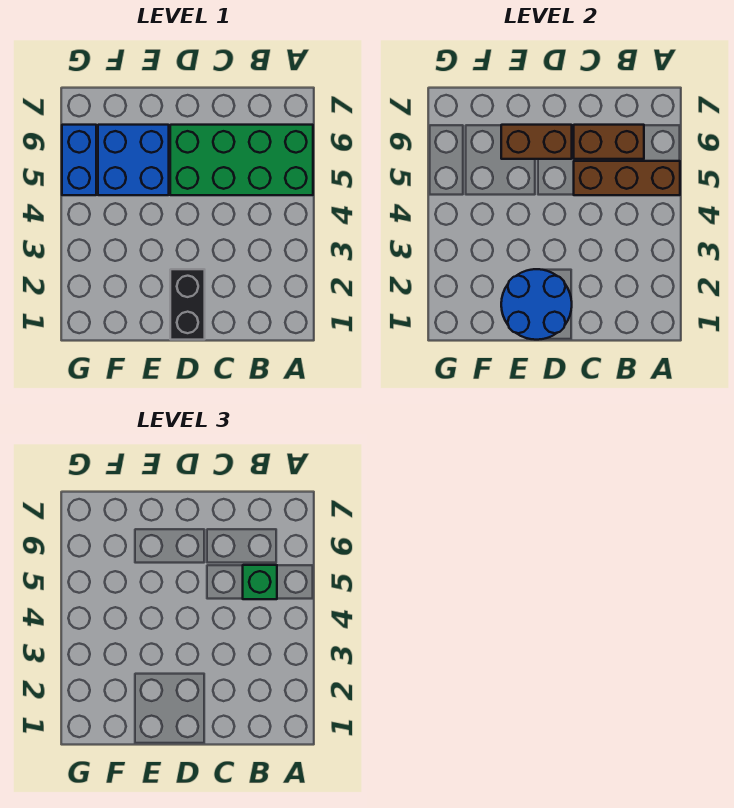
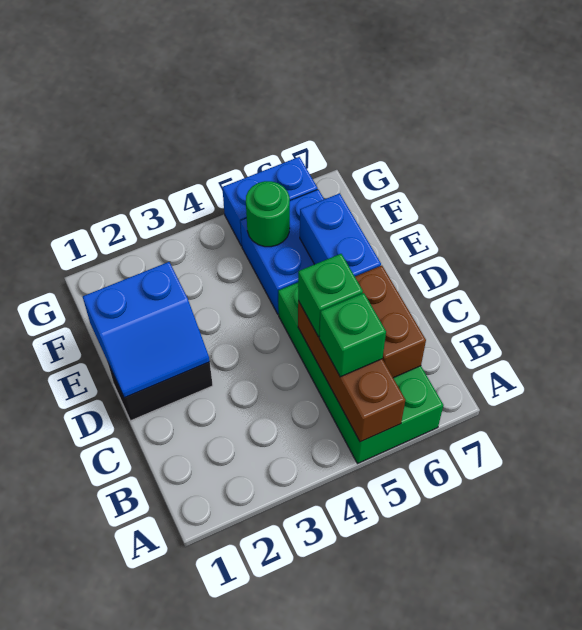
none -> green brick C5 level 3
blue round brick D1:E2 level 2 -> blue slope D1:E2 level 2 top E
brown brick D6:E6 level 2 -> blue brick D6:E6 level 2
none -> green round brick F5 level 2

